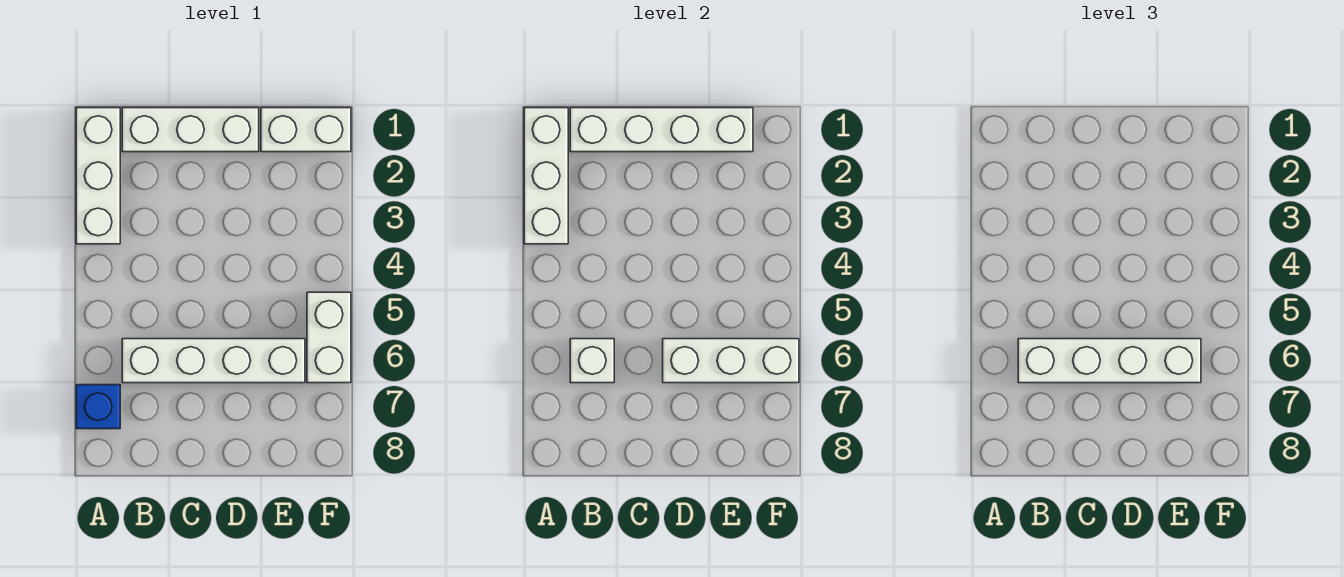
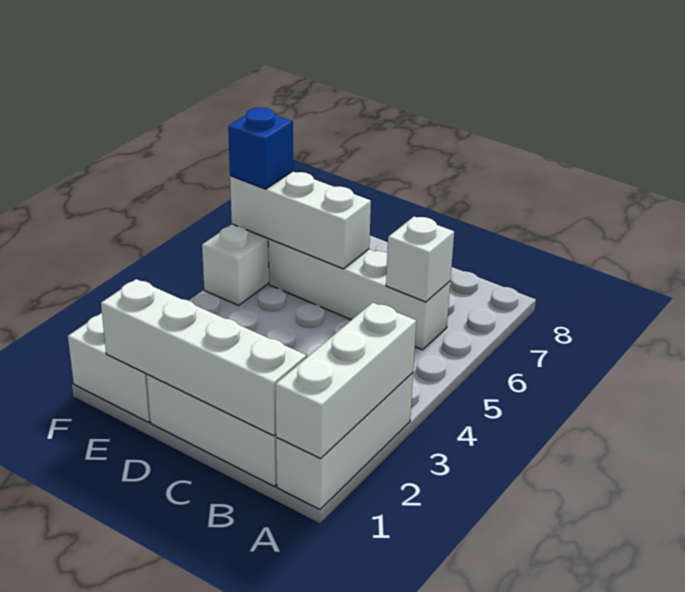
blue brick A7 level 1 -> blue brick F6 level 3
white brick B6:E6 level 3 -> none

